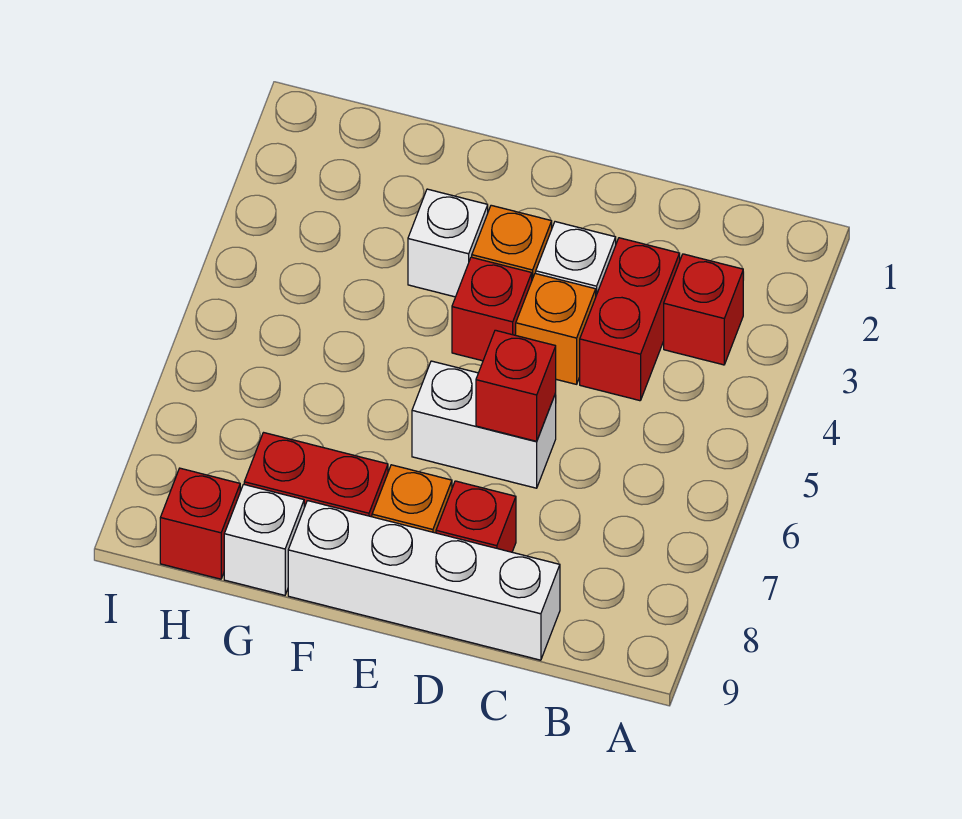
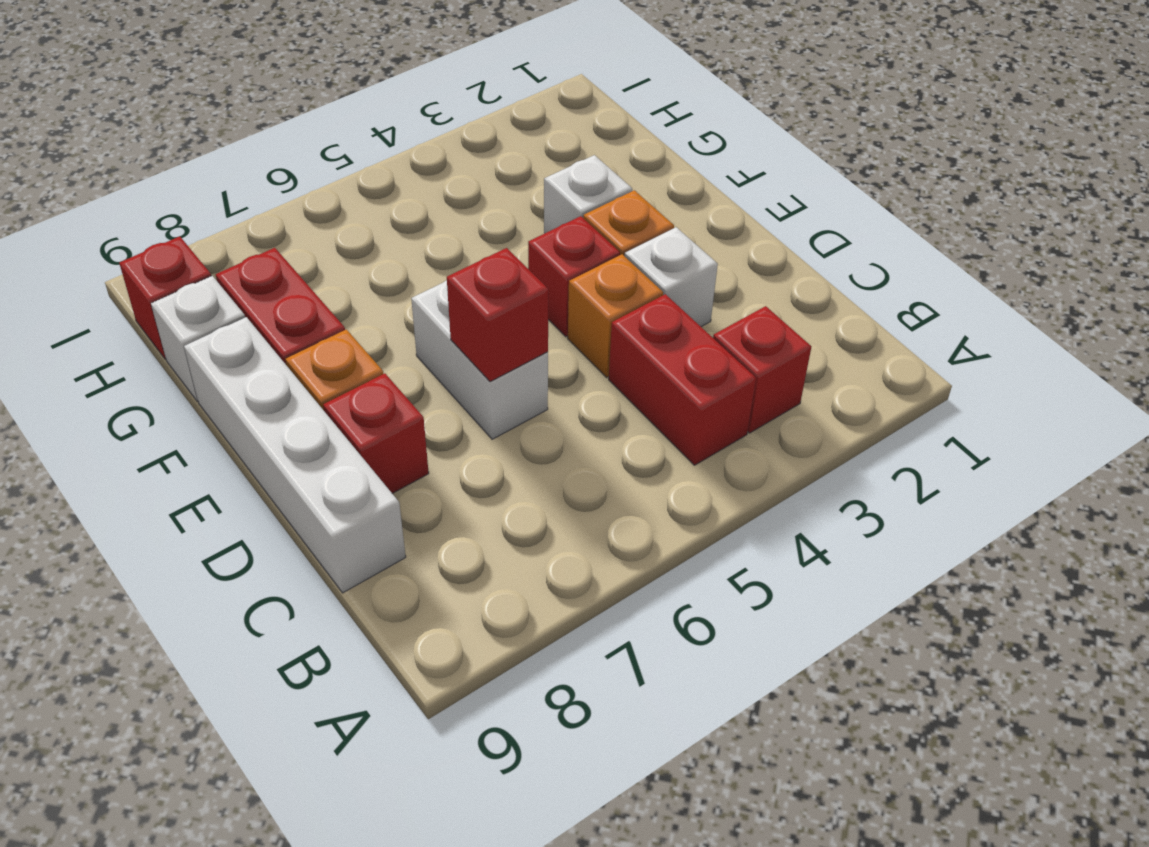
red brick C3:C4 level 1 -> red brick B4:C4 level 1

